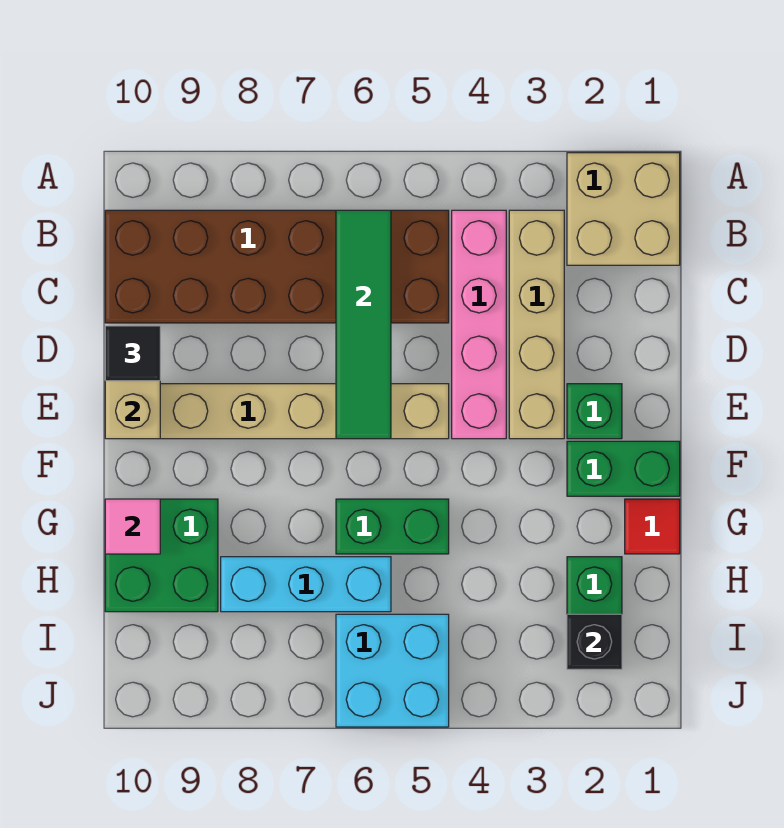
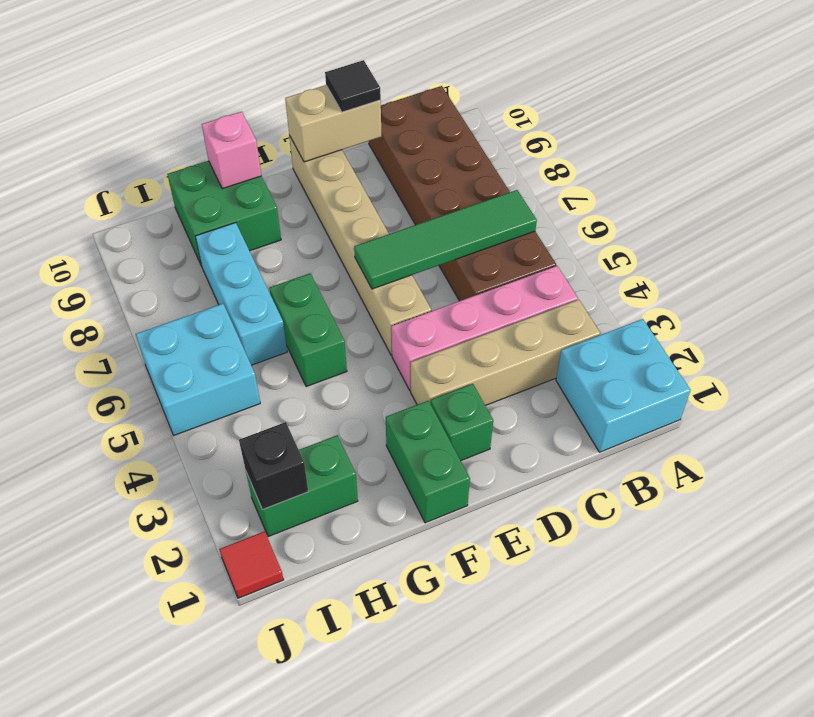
tan brick A1:B2 level 1 -> cyan brick A1:B2 level 1
red tile G1 level 1 -> red tile J1 level 1
pink tile G10 level 2 -> pink brick G10 level 2

